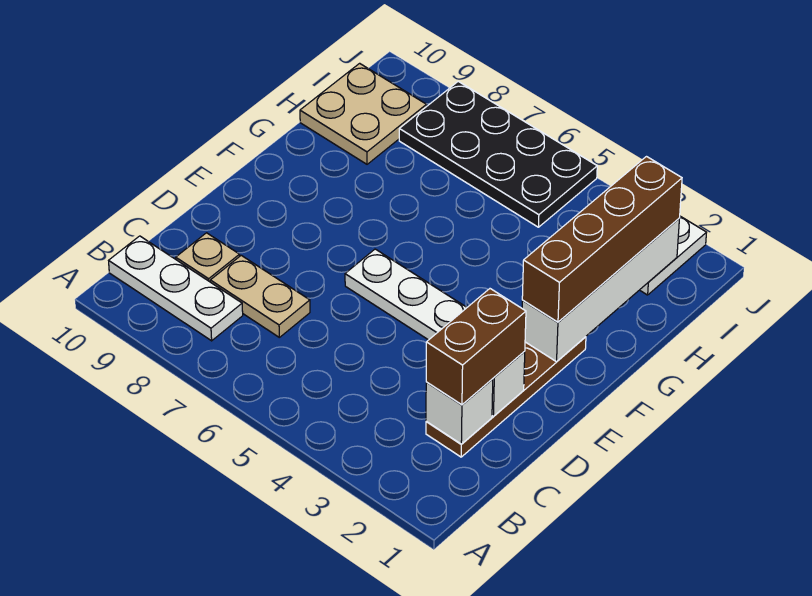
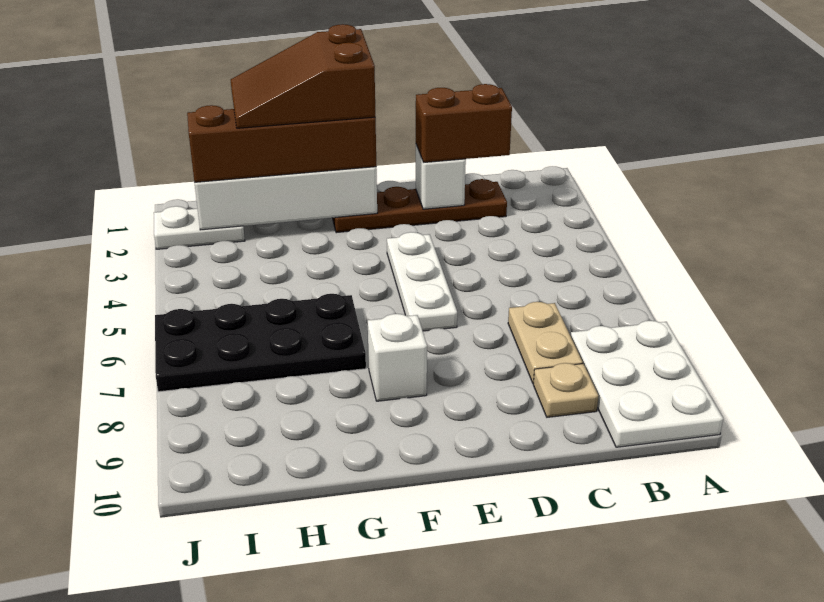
white plate B8:B10 level 1 -> white plate A8:B10 level 1
white brick C2 level 2 -> white brick F8 level 1
none -> brown slope F1:H2 level 4 top F
tan plate H9:I10 level 1 -> none
black plate I5:J8 level 1 -> black plate G6:J7 level 1

